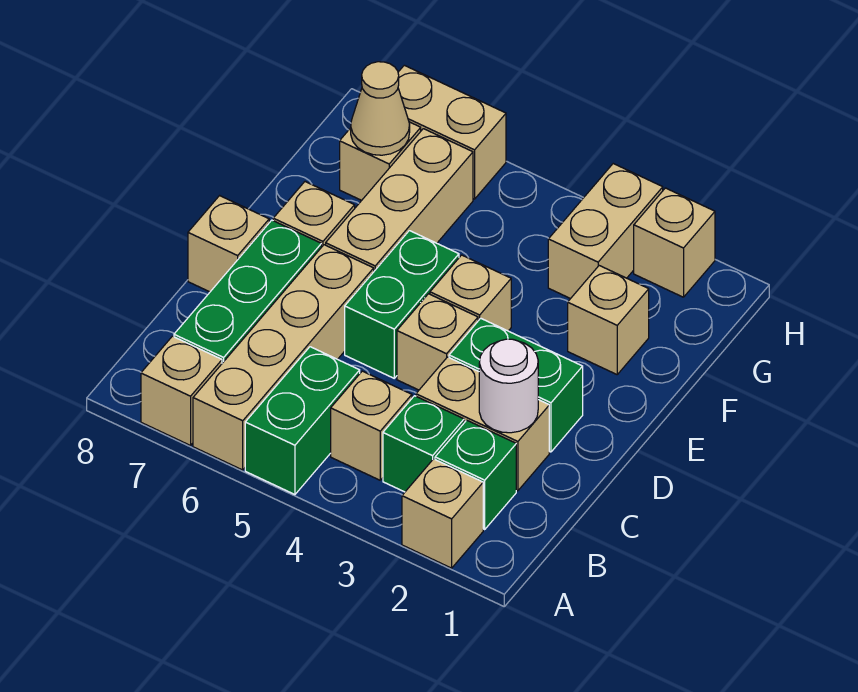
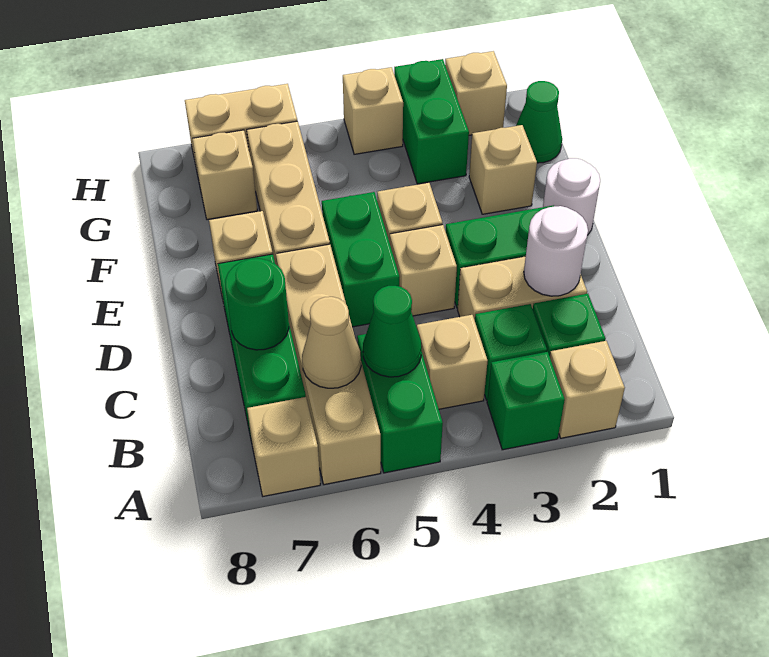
none -> green brick A3 level 1
none -> green cone B5 level 2
none -> green round brick C7 level 2
tan brick D8 level 1 -> tan brick H4 level 1
none -> white round brick E1 level 1
none -> green cone G1 level 1
tan brick G3:H3 level 1 -> green brick G3:H3 level 1
tan cone G7 level 2 -> tan cone B6 level 2

